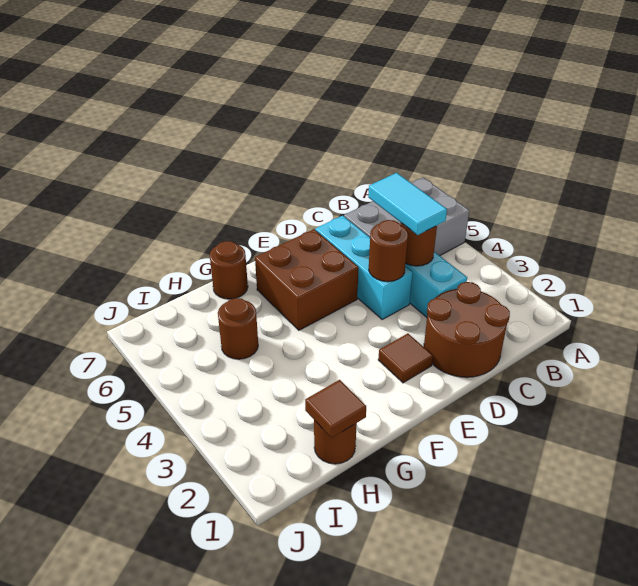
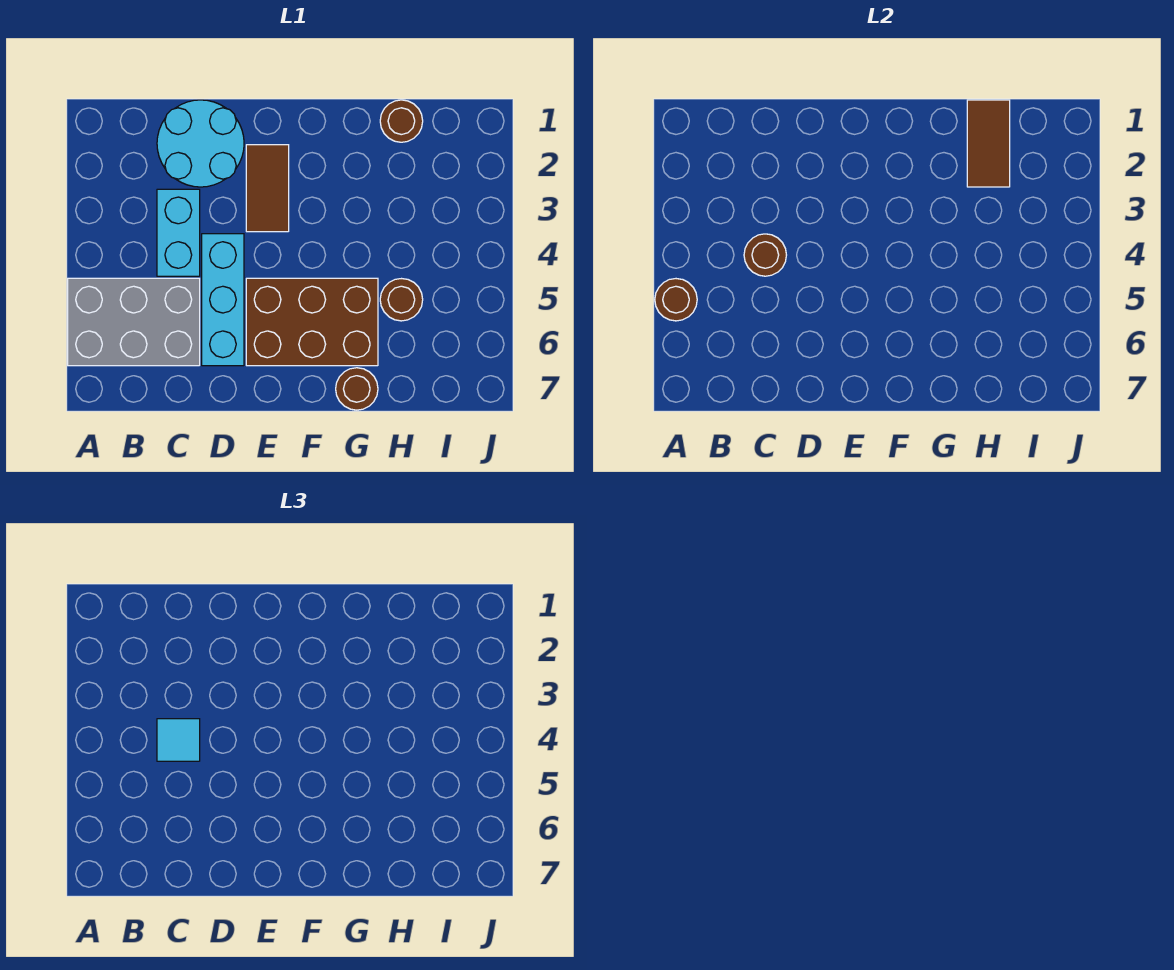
brown round brick C1:D2 level 1 -> cyan round brick C1:D2 level 1
cyan tile C4:C5 level 3 -> cyan tile C4 level 3
brown round brick D4 level 2 -> brown round brick A5 level 2
brown tile E2 level 1 -> brown tile E2:E3 level 1
brown brick E5:F6 level 1 -> brown brick E5:G6 level 1
brown tile H1 level 2 -> brown tile H1:H2 level 2

